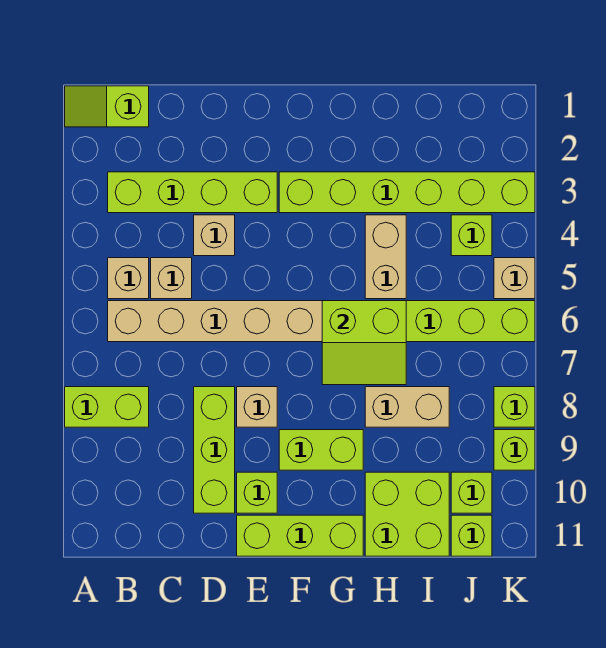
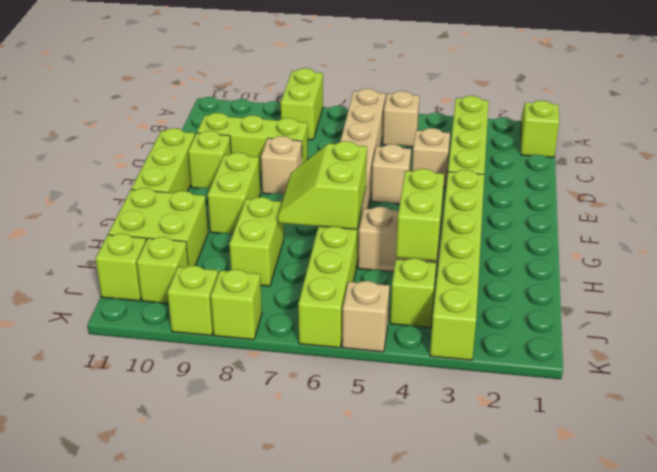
tan brick C5 level 1 -> tan brick E5 level 1
none -> lime brick H4:I4 level 2
tan brick H8:I8 level 1 -> lime brick H8:I8 level 1

